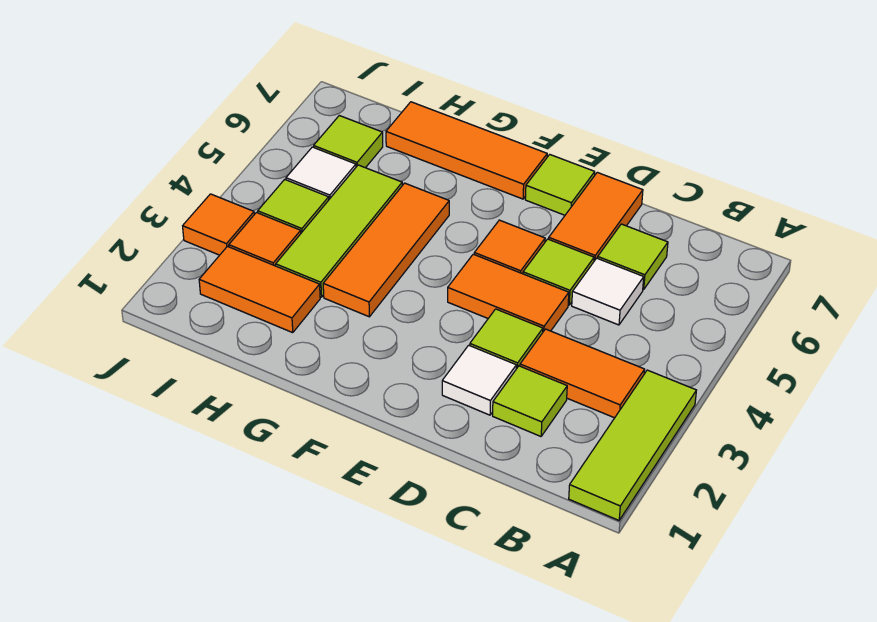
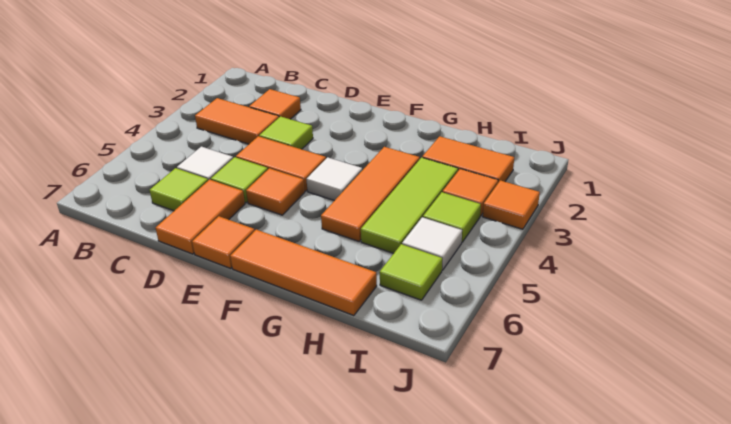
lime tile A1:A3 level 1 -> none
lime tile C2 level 1 -> orange tile C2 level 1
white tile D2 level 1 -> white tile F4 level 1
lime tile E7 level 1 -> orange tile E7 level 1

